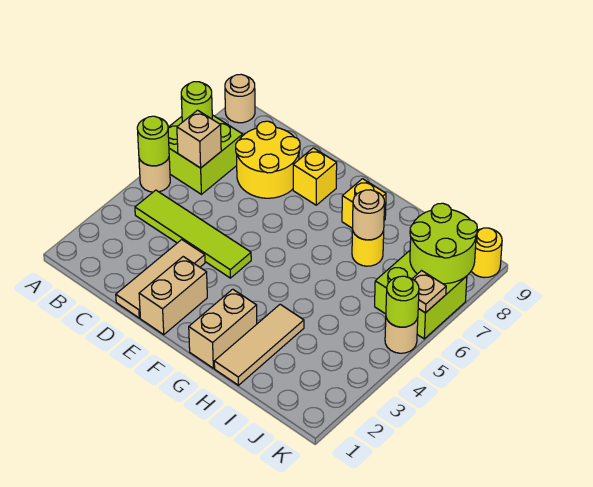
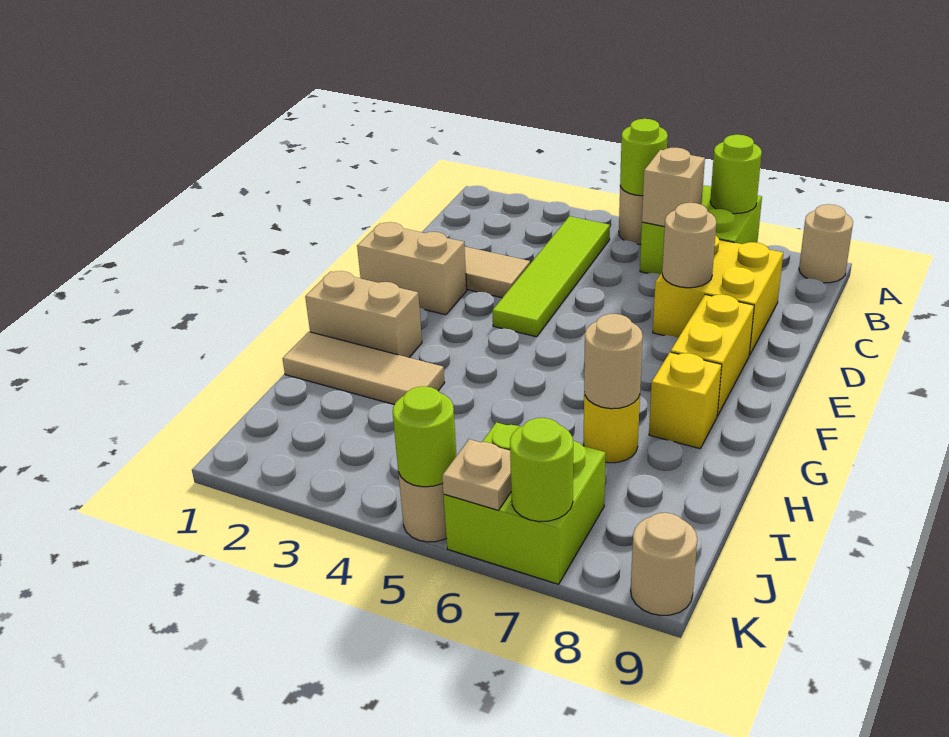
yellow round brick C7:D8 level 1 -> yellow brick C7:D8 level 1
none -> tan round brick D7 level 2
yellow brick E8 level 1 -> yellow brick E8:F8 level 1
lime round brick J7:K8 level 2 -> lime round brick K7 level 2
yellow round brick K9 level 1 -> tan round brick K9 level 1

